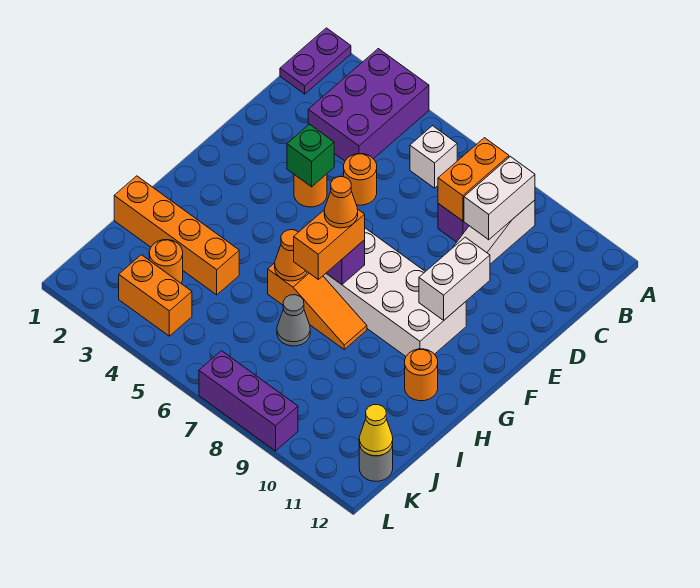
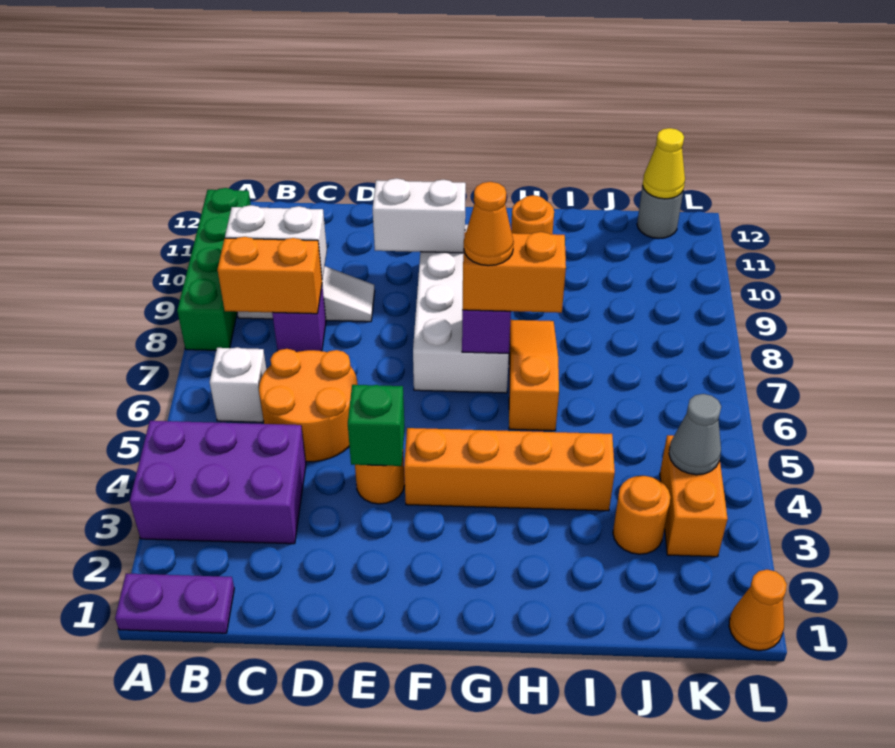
none -> green brick A8:A11 level 1
orange round brick D5 level 1 -> orange round brick C5:D6 level 1
orange cone H6 level 2 -> orange cone L1 level 1
orange brick I1:I4 level 1 -> orange brick F4:I4 level 1
grey cone I7 level 1 -> grey cone K4 level 2
purple brick L7:L9 level 1 -> none

